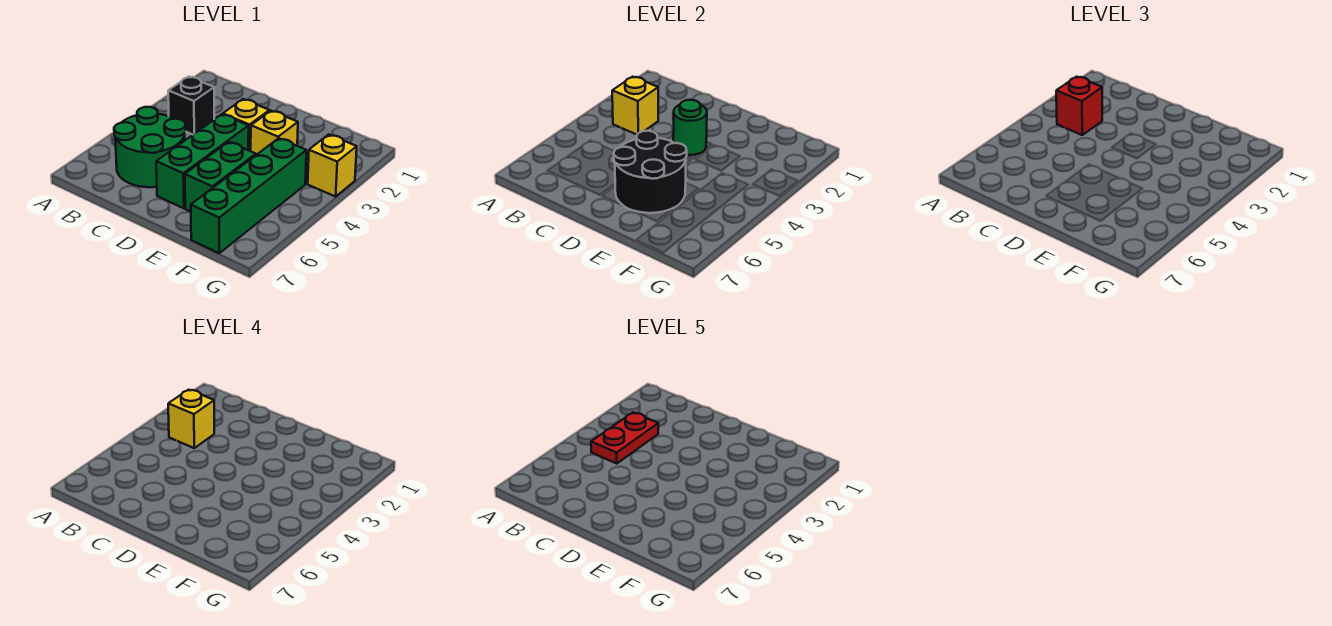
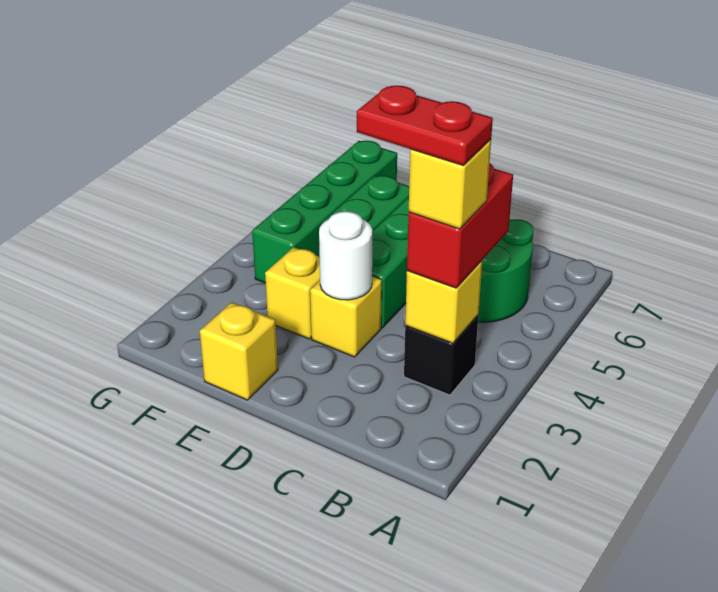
red brick B3 level 3 -> red brick B3:B4 level 3
red plate B3:B4 level 5 -> red plate B3:C3 level 5
green round brick D3 level 2 -> white round brick D3 level 2
black round brick D5:E6 level 2 -> none
yellow brick G3 level 1 -> yellow brick E1 level 1

